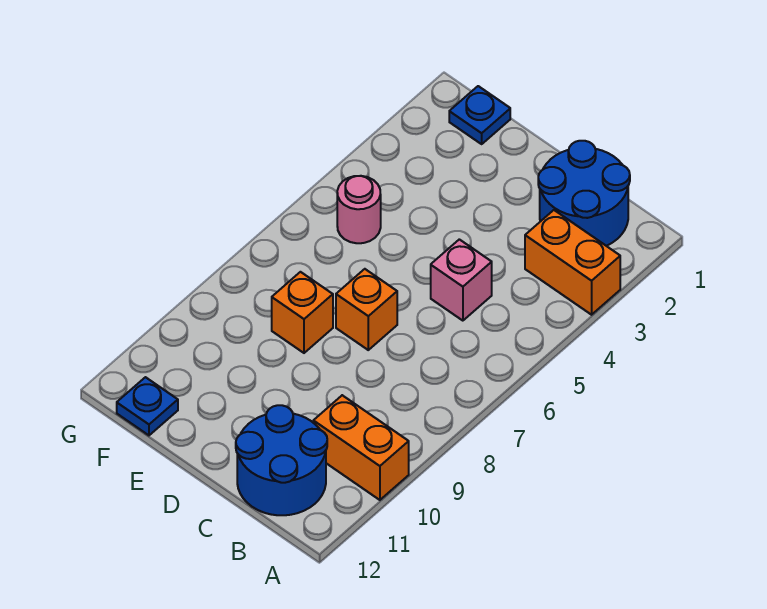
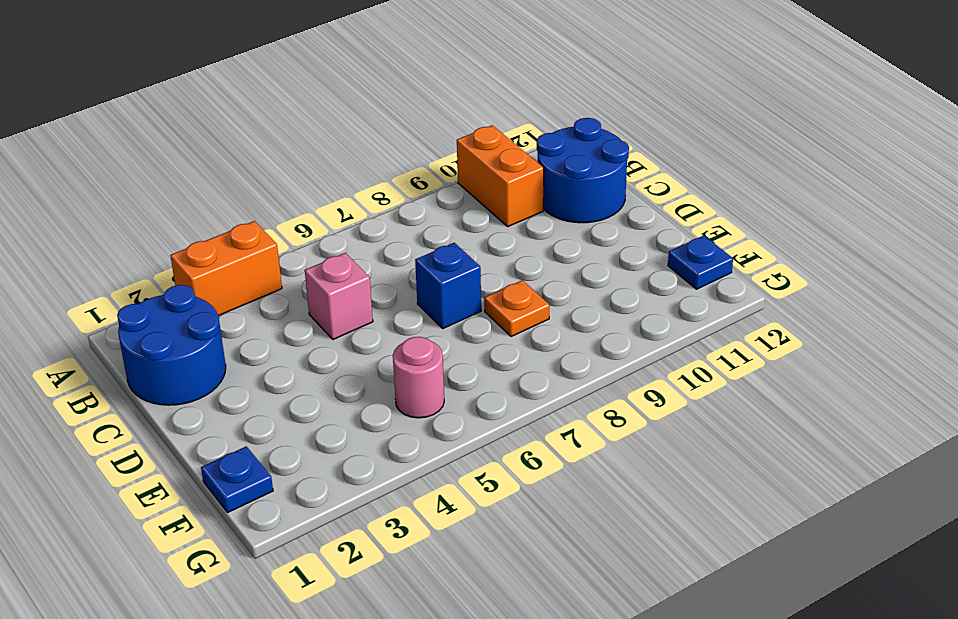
orange brick A3:B3 level 1 -> orange brick A3:A4 level 1
orange brick D7 level 1 -> blue brick D7 level 1
orange brick E8 level 1 -> orange plate E8 level 1

